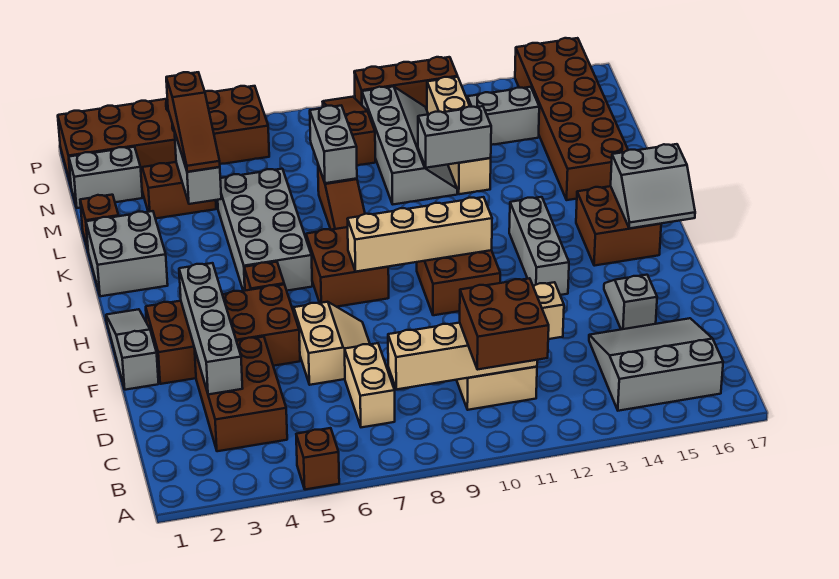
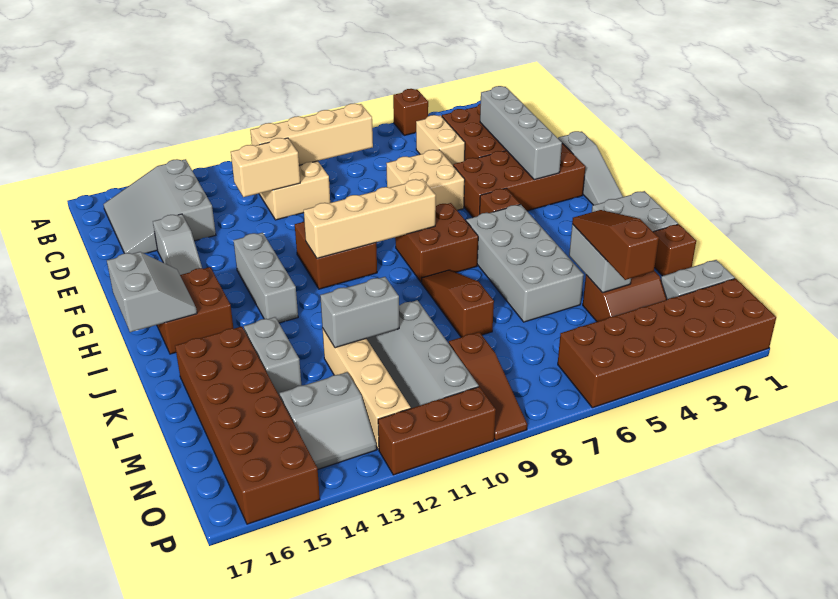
brown brick B10:C11 level 3 -> none
grey slope B14:D16 level 1 top B -> grey slope B14:D16 level 1 top 14
tan brick C7:D7 level 1 -> tan brick C5:D5 level 1
tan slope E6:F7 level 1 top 6 -> tan brick E6:F7 level 1
grey slope H16:I17 level 2 top I -> grey slope H16:I17 level 2 top 17
grey brick L8:M8 level 2 -> grey brick K14:L14 level 1

